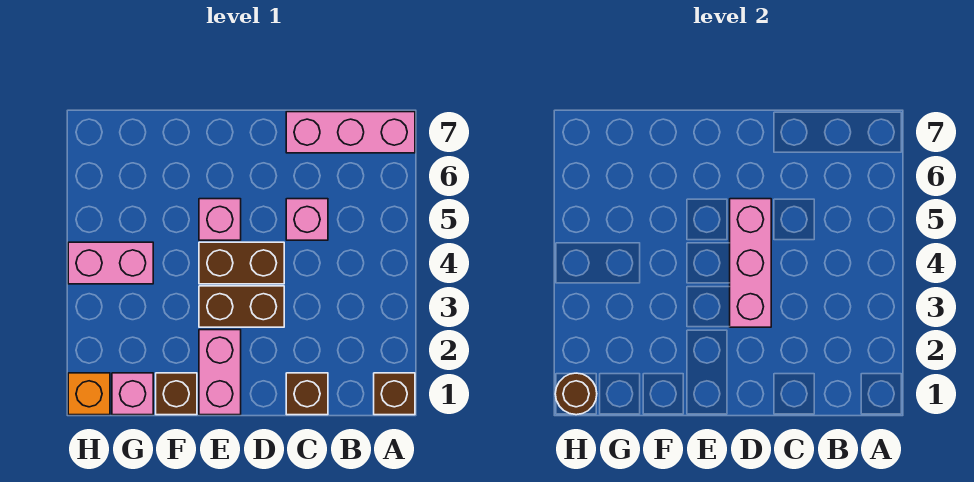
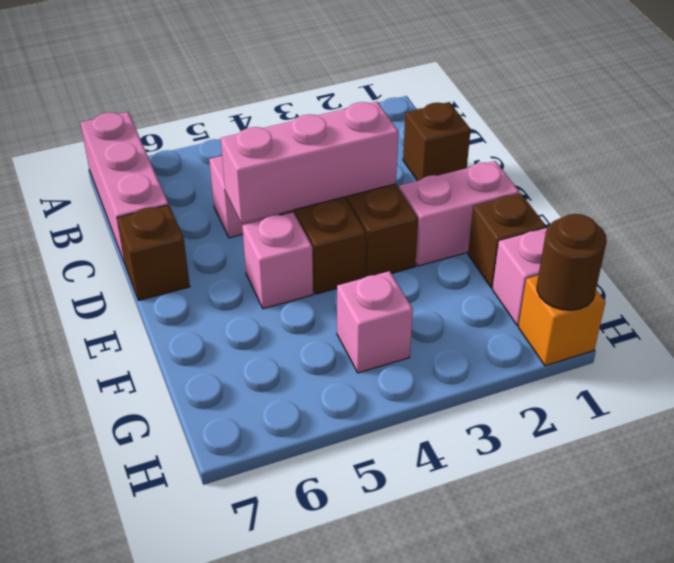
brown brick A1 level 1 -> brown brick D7 level 1
pink brick G4:H4 level 1 -> pink brick G4 level 1

